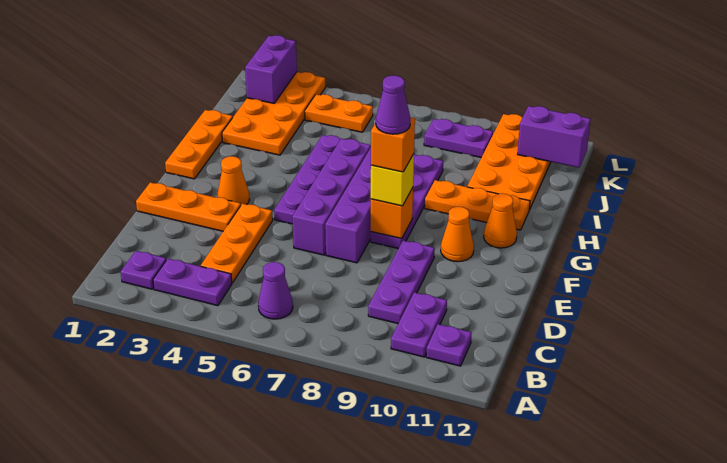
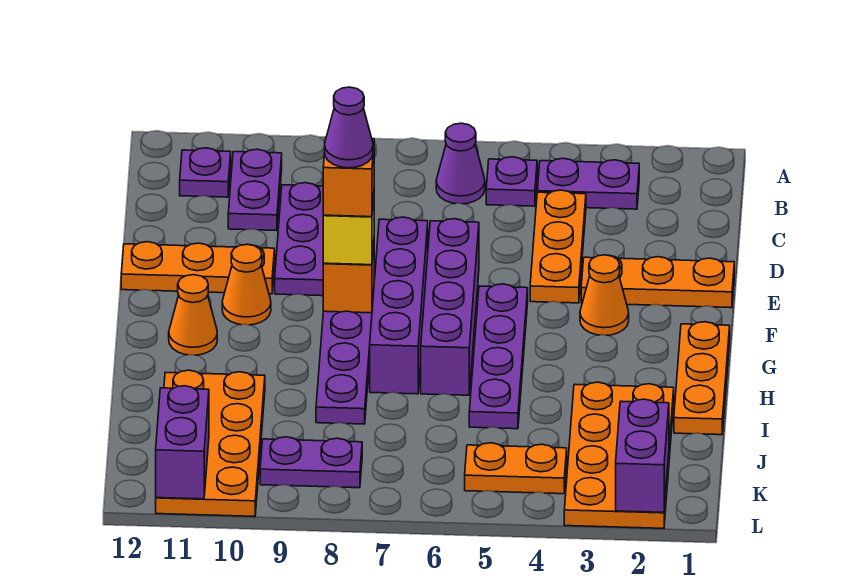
purple plate B2 level 1 -> purple plate B5 level 1
orange plate H9:H11 level 1 -> orange plate E10:E12 level 1
purple brick K11:K12 level 2 -> purple brick K11:L11 level 2

